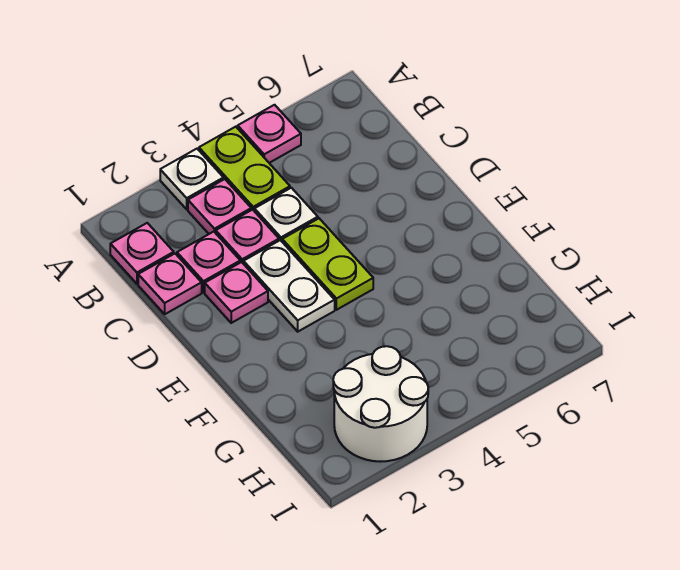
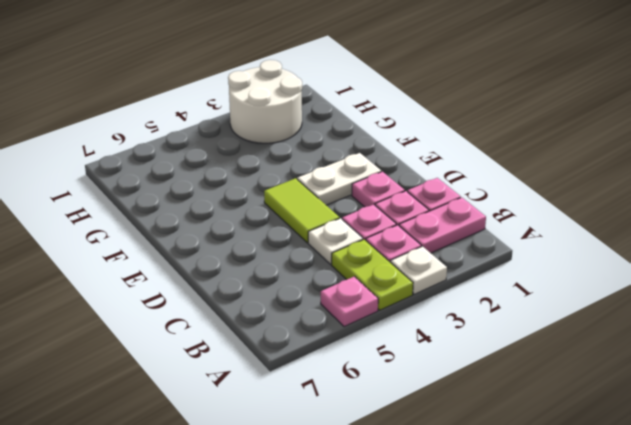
pink plate B1 level 1 -> pink plate B1:B2 level 1
white plate D3:E3 level 1 -> white plate E2:E3 level 1
lime plate D4:E4 level 1 -> lime tile D4:E4 level 1

